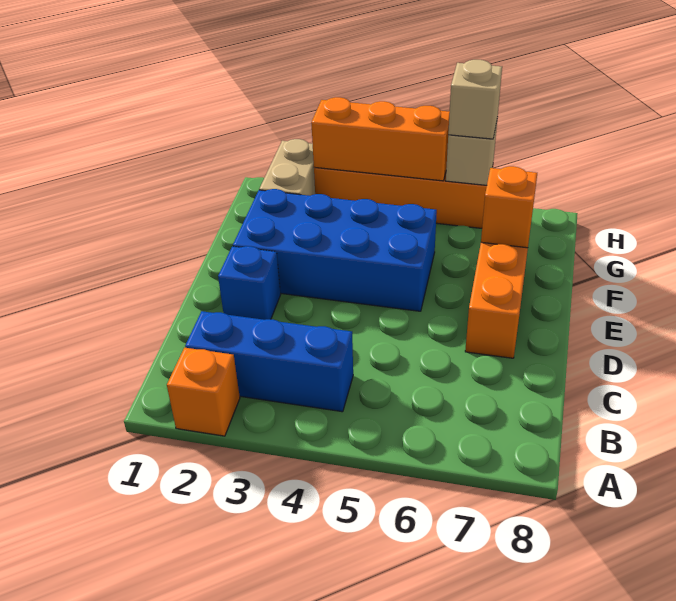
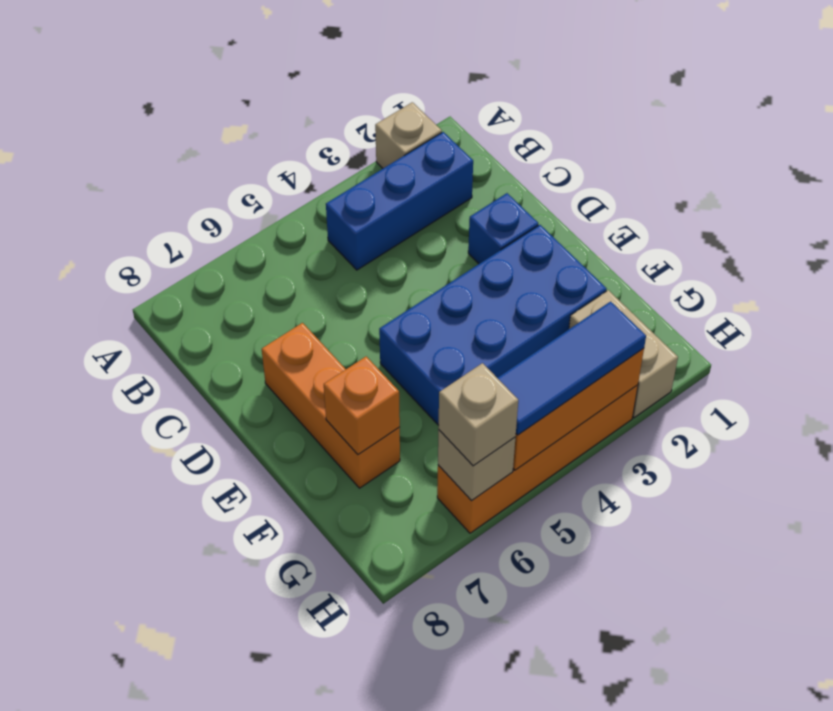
orange brick A2 level 1 -> tan brick A2 level 1
none -> blue tile H3:H5 level 3

